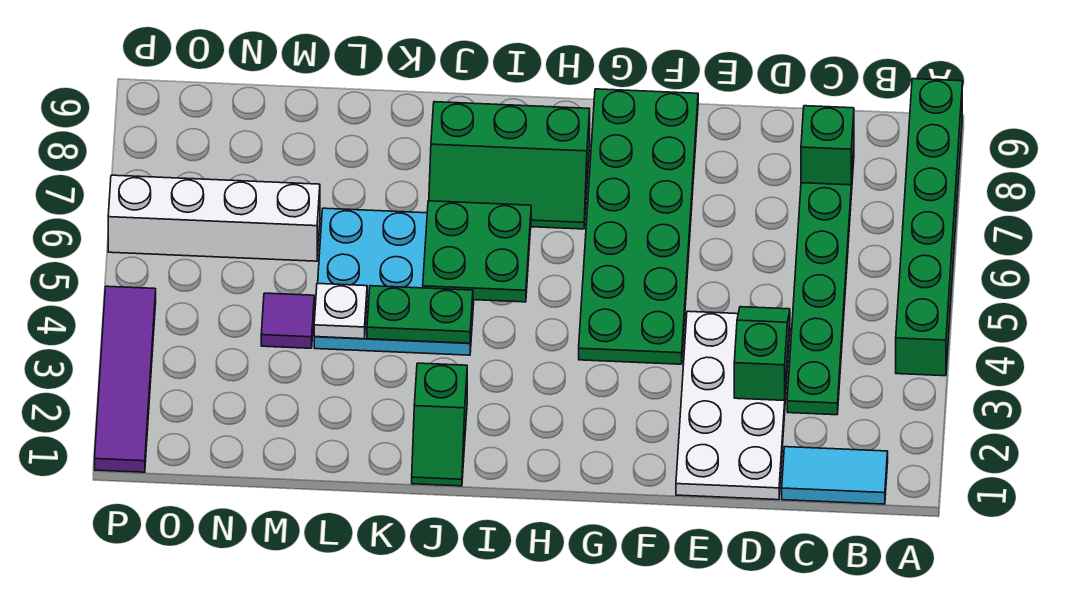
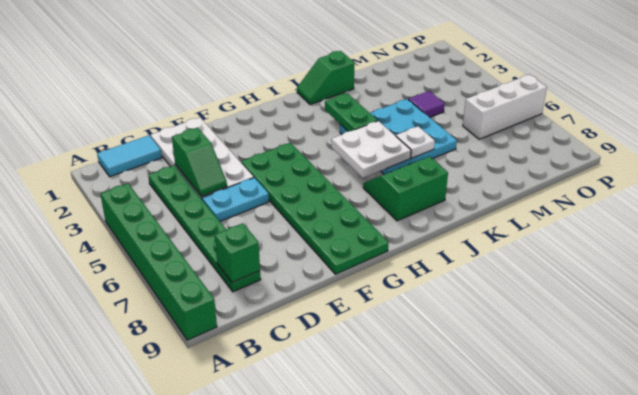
none -> cyan plate D5:E5 level 1
green slope H7:J8 level 1 top 8 -> green slope I7:J8 level 1 top 8
green plate I5:J6 level 2 -> white plate I5:J6 level 2
green slope J1:J2 level 1 top 2 -> green slope J1:K1 level 1 top K
green plate J4:K4 level 2 -> green plate J3:J4 level 2
white plate L4 level 2 -> white plate K6 level 2
white brick M6:P6 level 1 -> white brick N6:P6 level 1
purple tile P1:P4 level 1 -> none

